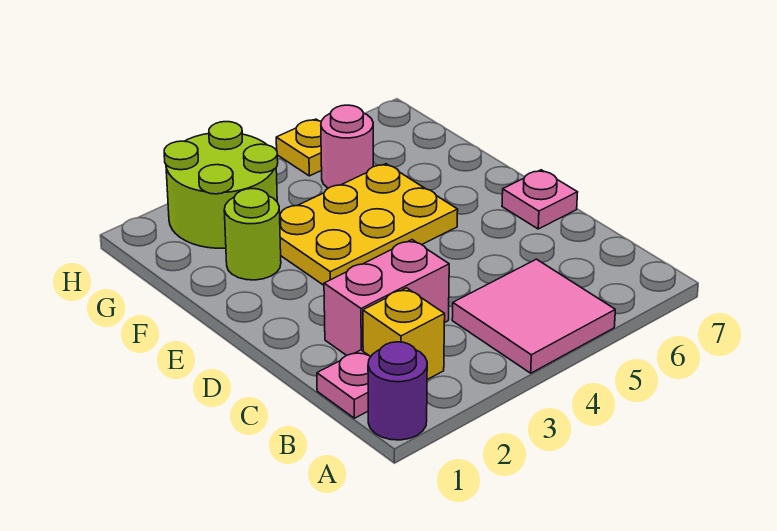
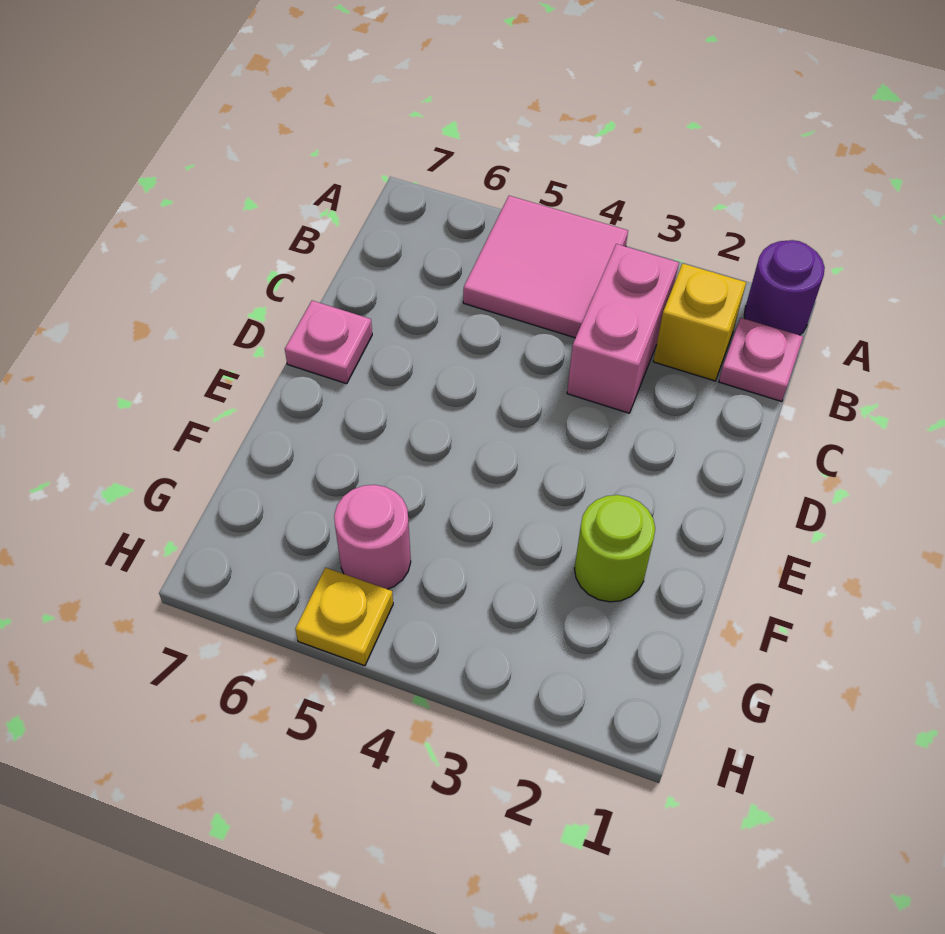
pink brick C2:C3 level 1 -> pink brick B3:C3 level 1
yellow plate E3:F5 level 1 -> none
lime round brick G2:H3 level 1 -> none

